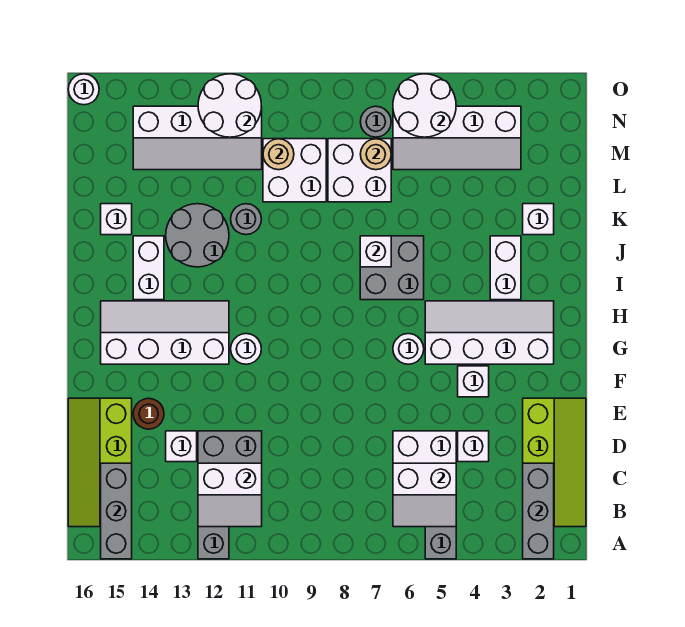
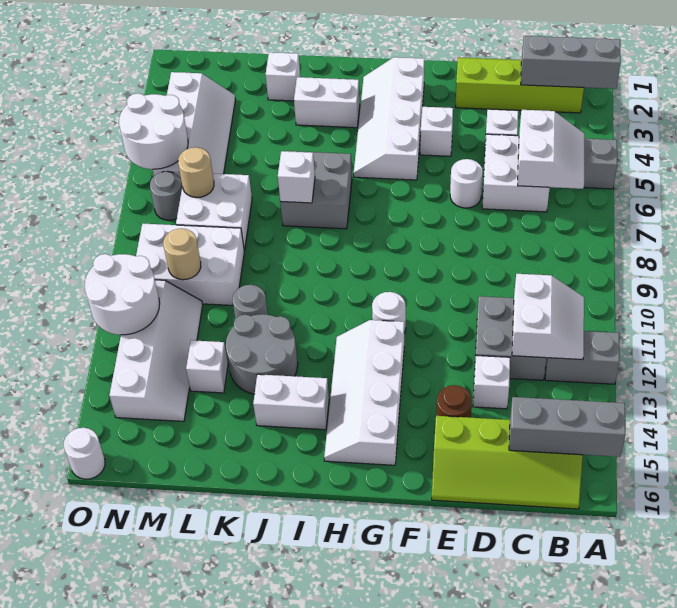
white round brick G6 level 1 -> white round brick E6 level 1
white brick K15 level 1 -> white brick L13 level 1
white brick L9:M10 level 1 -> white brick L9:N10 level 1

